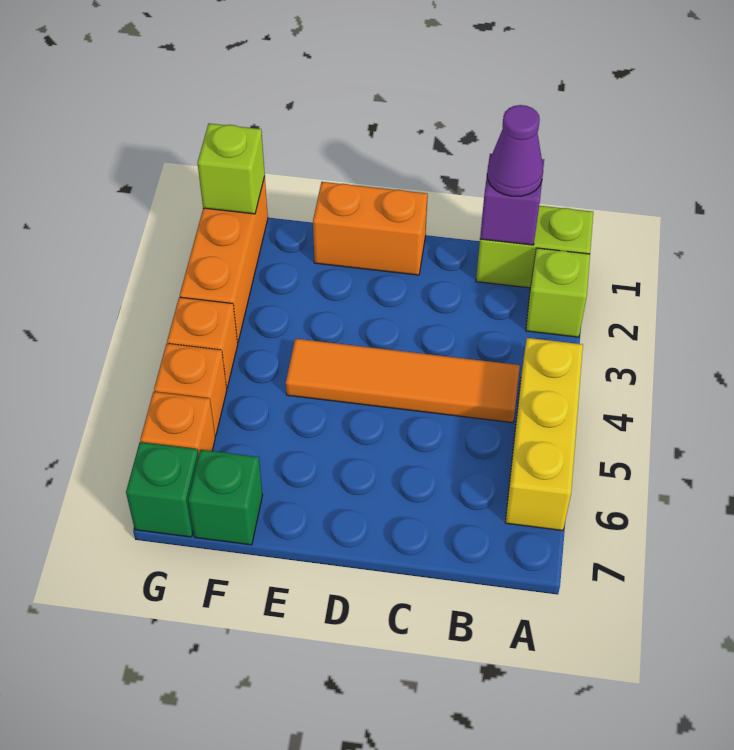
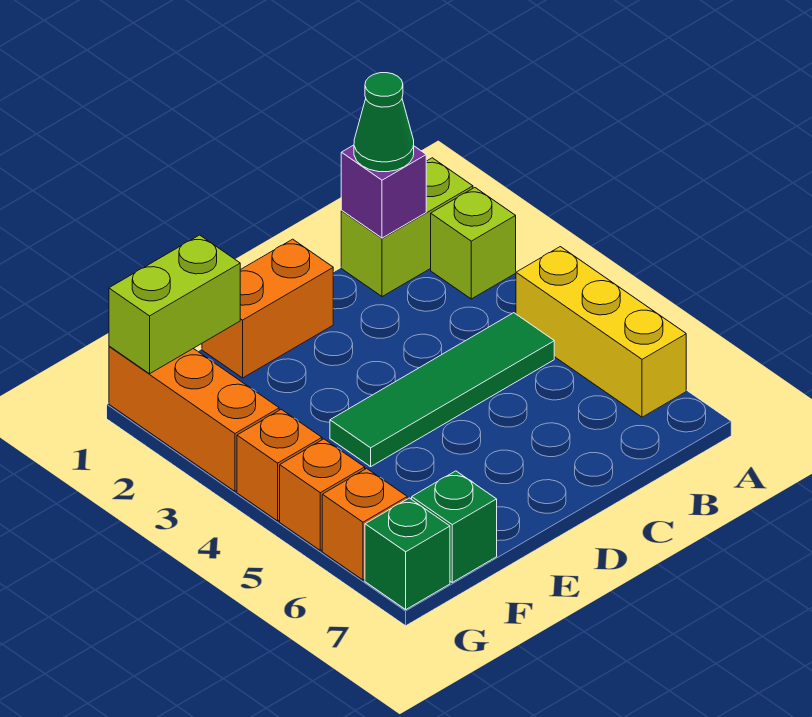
purple cone B1 level 3 -> green cone B1 level 3
orange tile B4:E4 level 1 -> green tile B4:E4 level 1
lime brick G1 level 2 -> lime brick F1:G1 level 2

